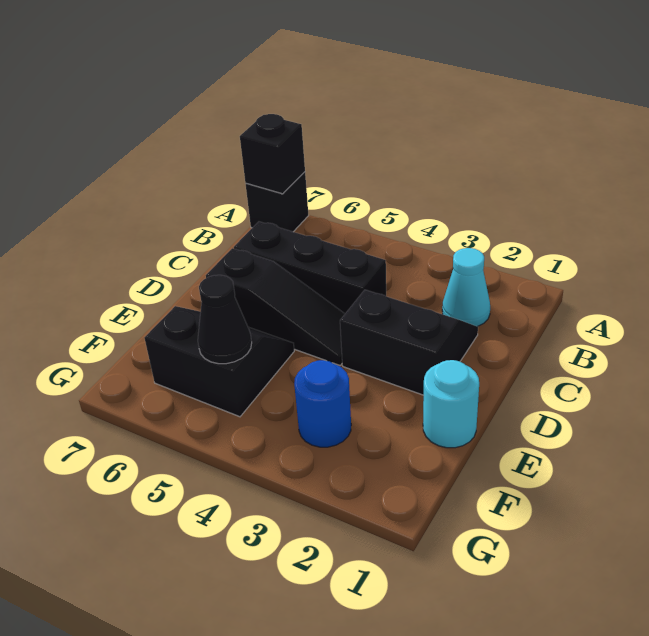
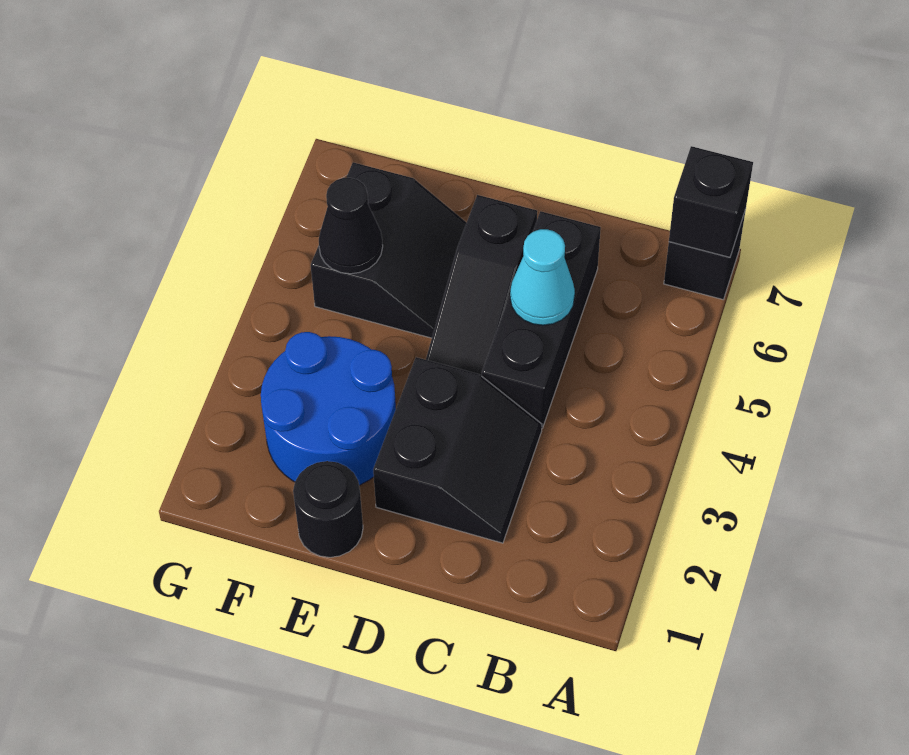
cyan cone B2 level 1 -> cyan cone C5 level 2
cyan round brick E1 level 1 -> black round brick E1 level 1
blue round brick F3 level 1 -> blue round brick E2:F3 level 1

